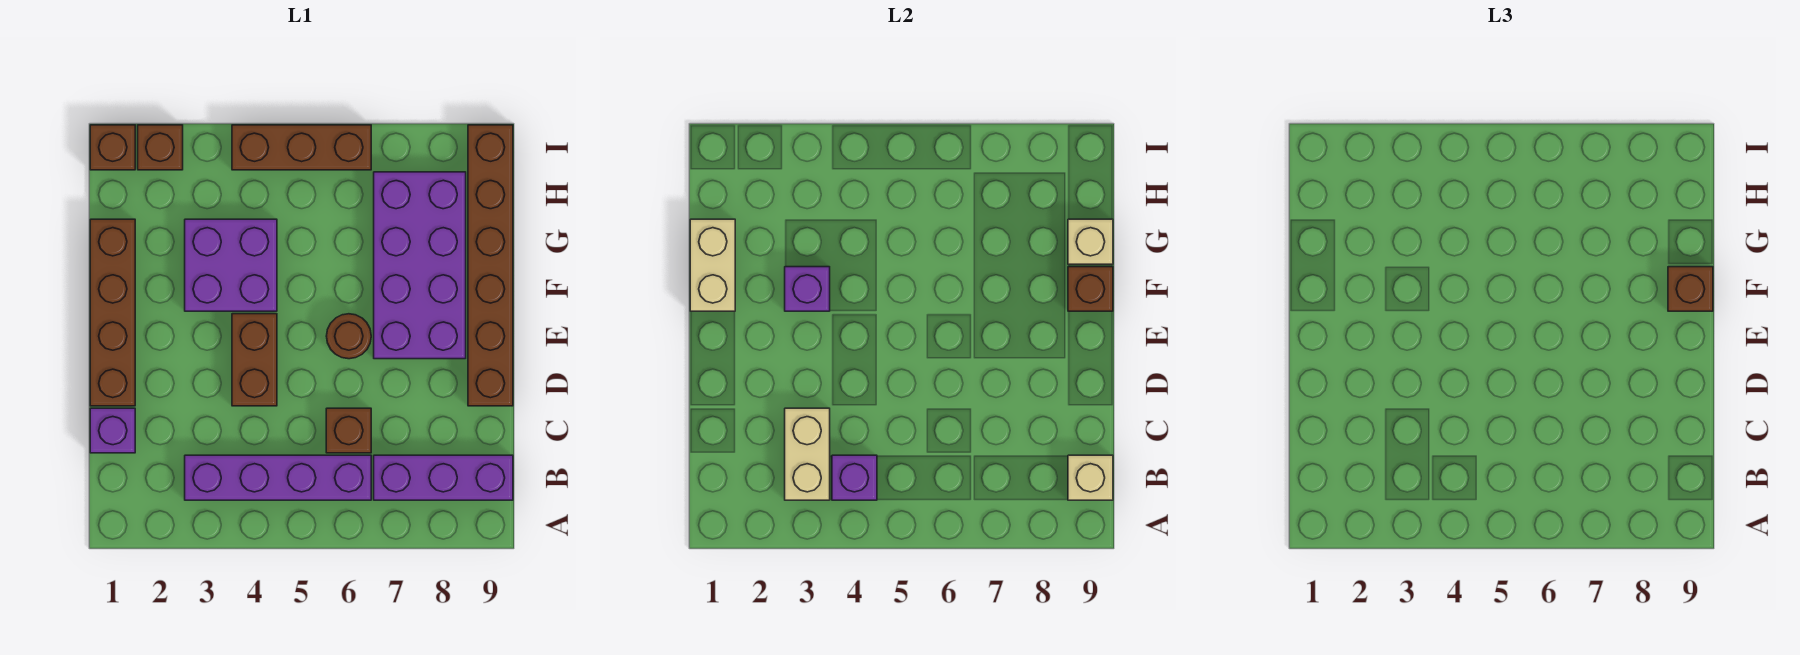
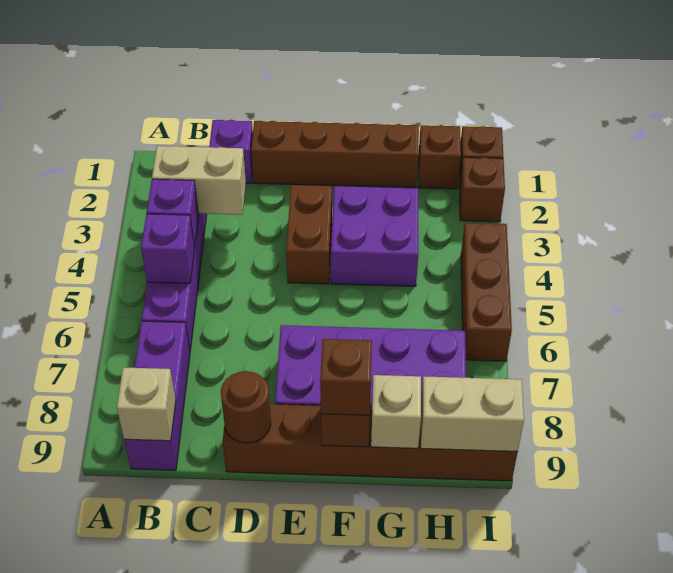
brown brick C6 level 1 -> brown brick H1 level 1
brown brick D4:E4 level 1 -> brown brick E3:E4 level 1
brown round brick E6 level 1 -> brown round brick D9 level 2
tan brick F1:G1 level 2 -> tan brick H9:I9 level 2
purple brick F3 level 2 -> purple brick B5 level 2

